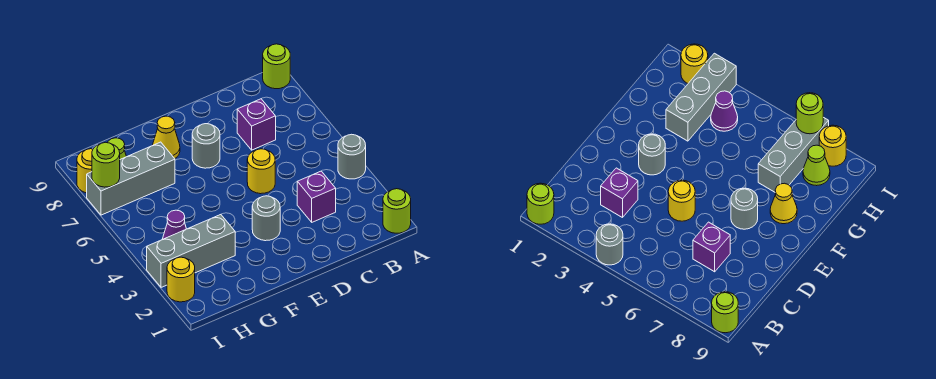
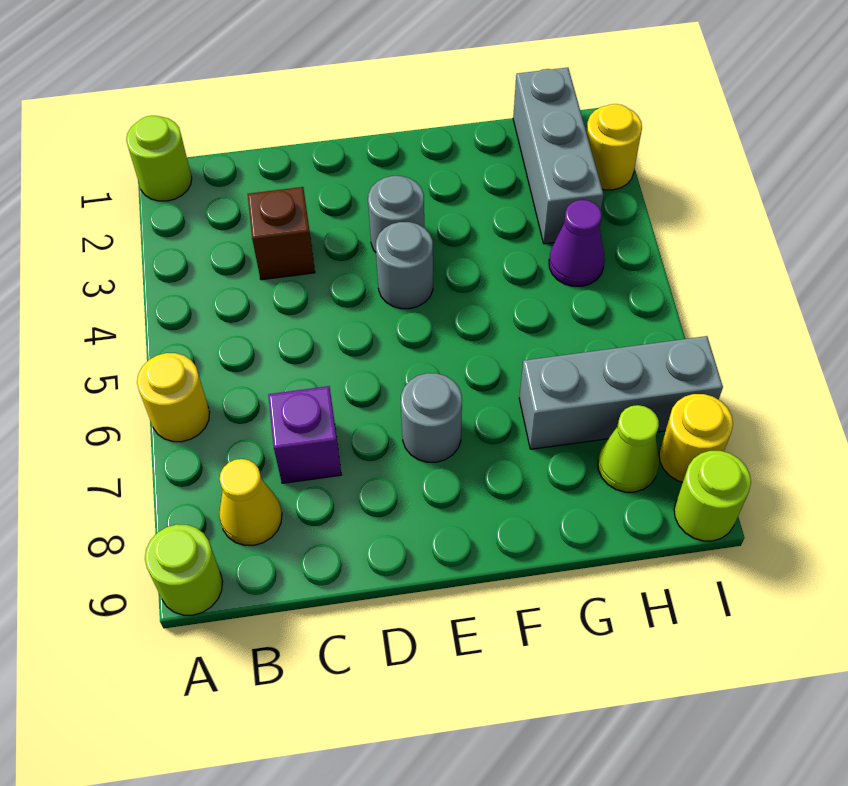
grey round brick A4 level 1 -> grey round brick E4 level 1
purple brick C3 level 1 -> brown brick C3 level 1
yellow round brick D5 level 1 -> yellow round brick A6 level 1
yellow cone F8 level 1 -> yellow cone B8 level 1
grey brick G3:I3 level 1 -> grey brick H1:H3 level 1
lime round brick I7 level 2 -> lime round brick I9 level 1

